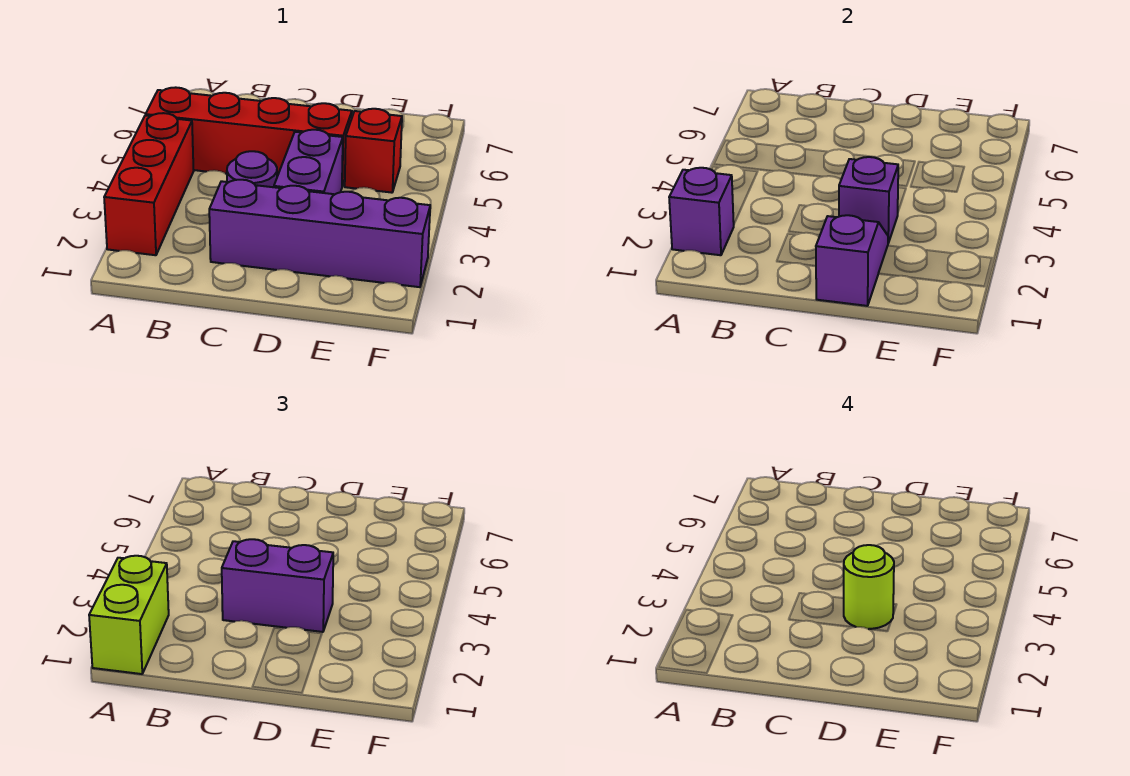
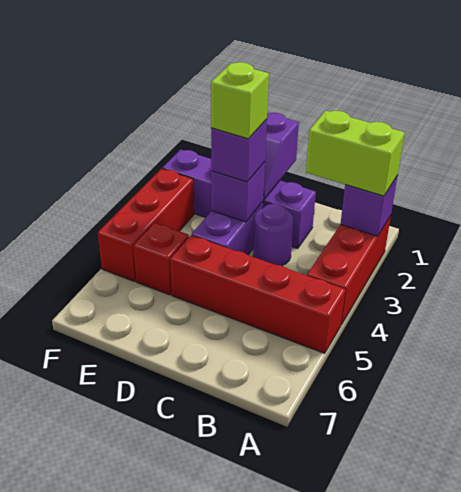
lime brick A1:A2 level 3 -> lime brick A2:B2 level 3
purple brick C3:D3 level 3 -> purple brick D3 level 3
lime round brick D3 level 4 -> lime brick D3 level 4
none -> red brick F3:F5 level 1

